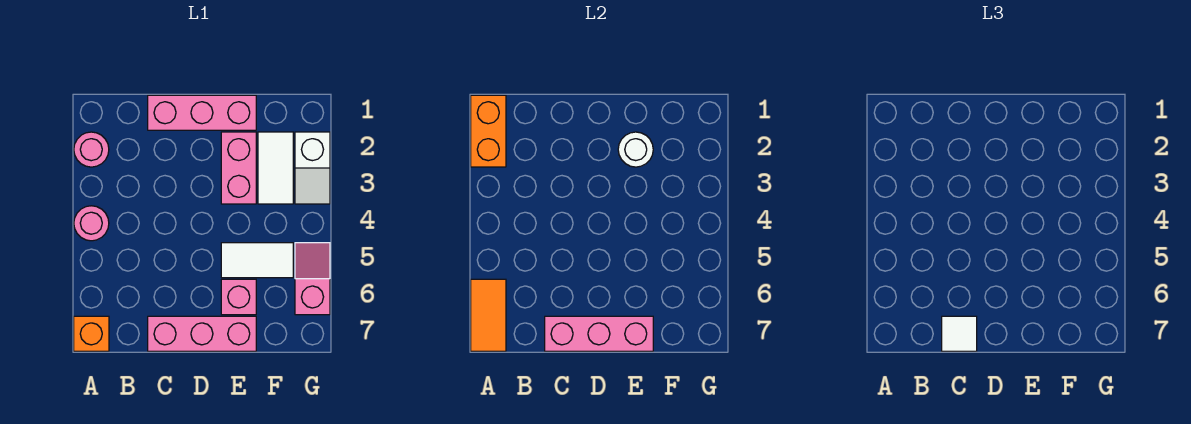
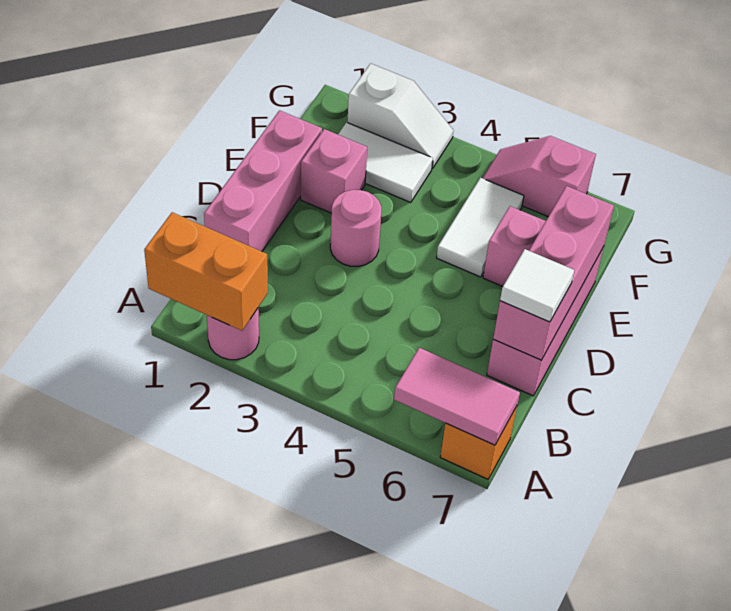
pink round brick A4 level 1 -> pink round brick D3 level 1
orange tile A6:A7 level 2 -> pink tile A6:A7 level 2
pink brick E2:E3 level 1 -> pink brick E2 level 1
white round brick E2 level 2 -> none

